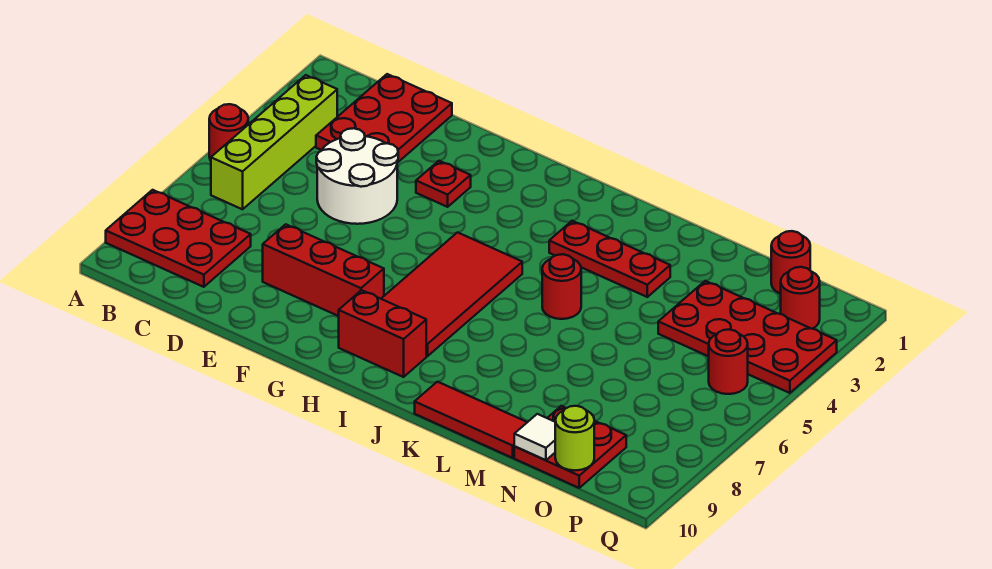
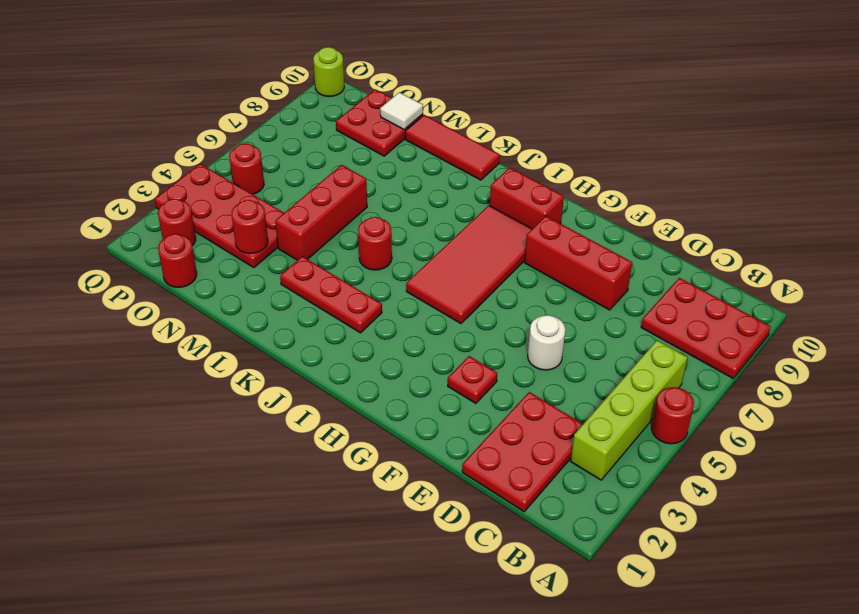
white round brick D4:E5 level 1 -> white round brick E5 level 1
none -> red brick M4:M6 level 1
none -> red round brick N3 level 2
lime round brick O10 level 2 -> lime round brick Q10 level 1

